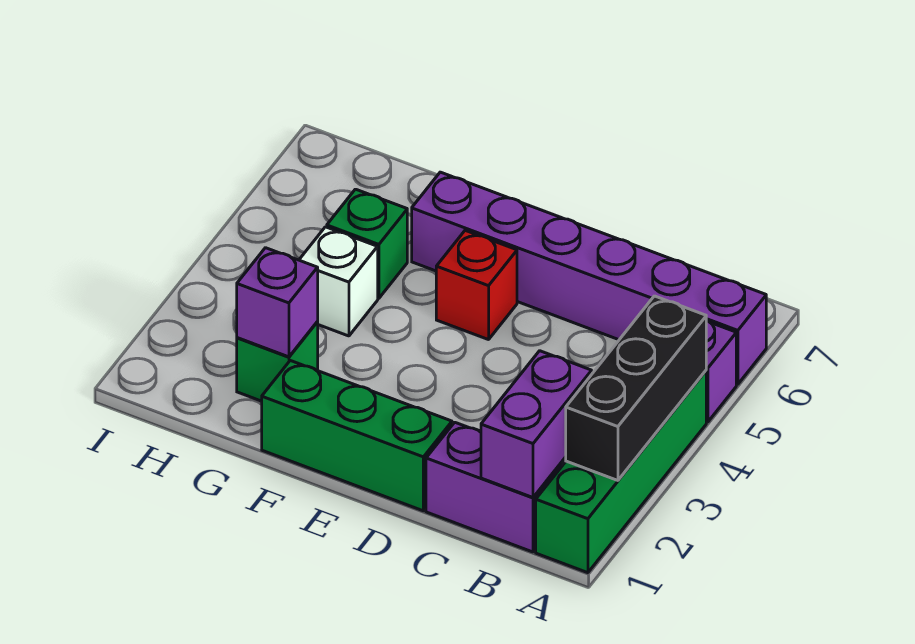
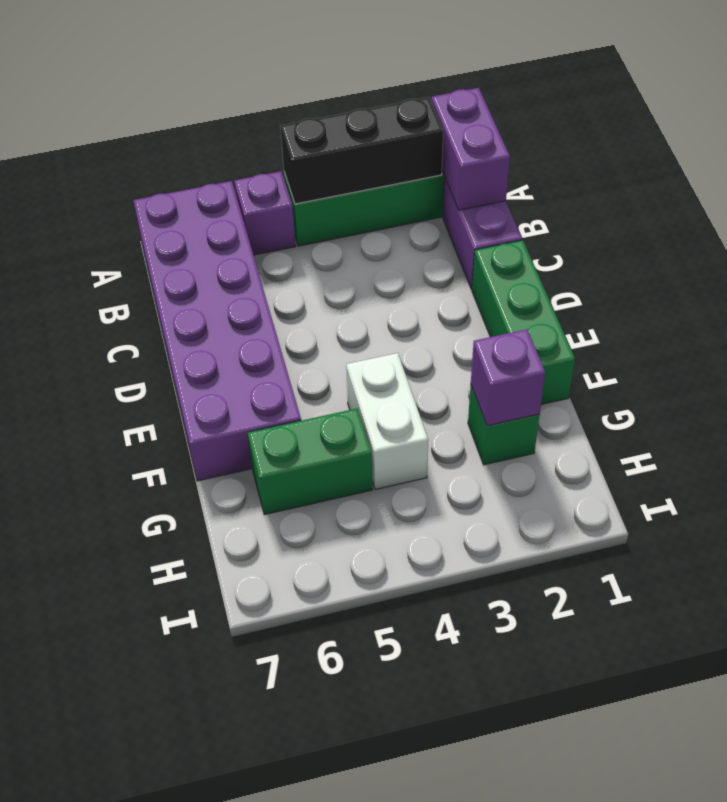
purple brick A6:F6 level 1 -> purple brick A6:F7 level 1
purple brick B1:B2 level 2 -> purple brick A1:B1 level 2
red brick E5 level 1 -> none
white brick G4 level 1 -> white brick F4:G4 level 1
green brick G5 level 1 -> green brick G5:G6 level 1

